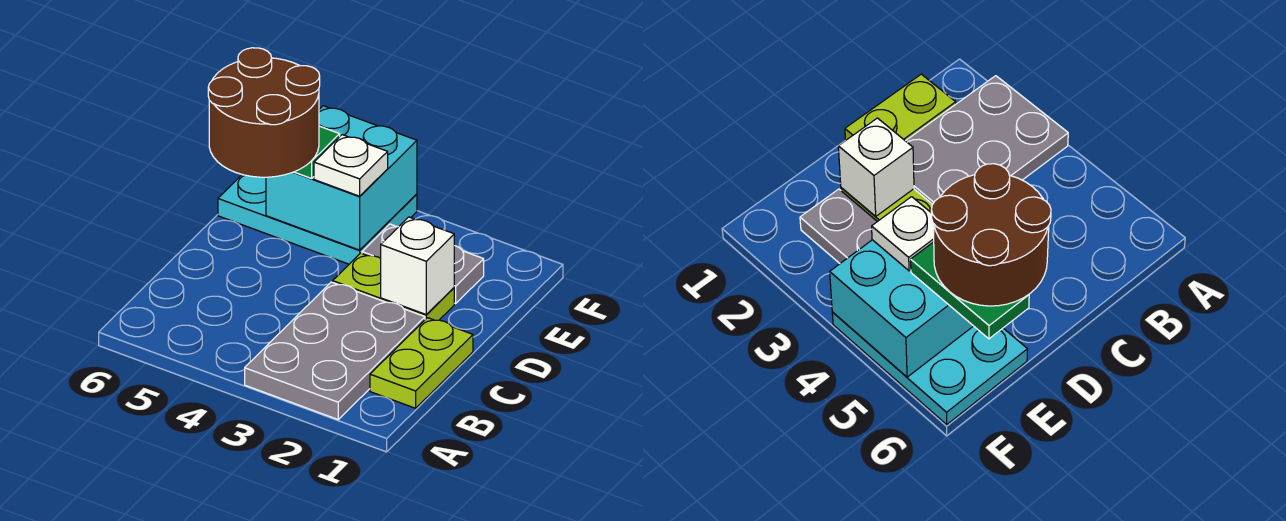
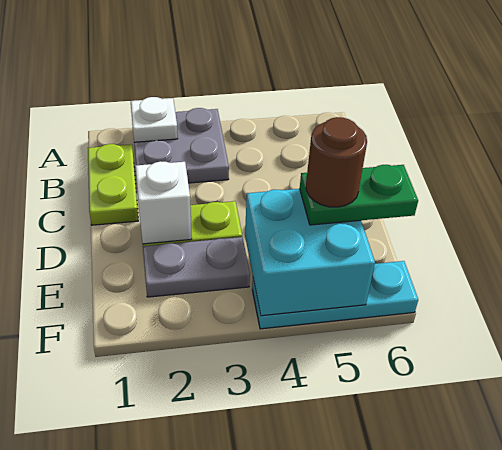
grey plate A2:C3 level 1 -> grey plate A2:B3 level 1
brown round brick D5:E6 level 4 -> brown round brick E5 level 4
cyan plate E4:F6 level 1 -> cyan plate F4:F6 level 1
white plate E4 level 3 -> white plate A2 level 2

